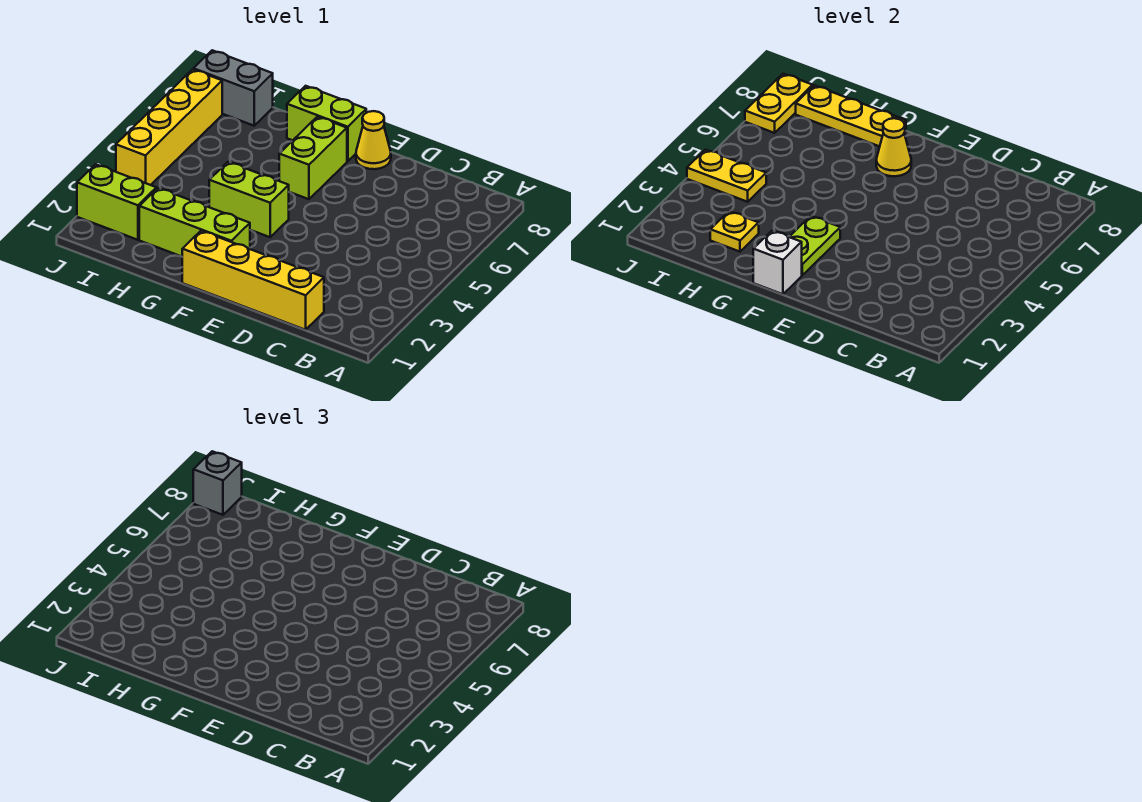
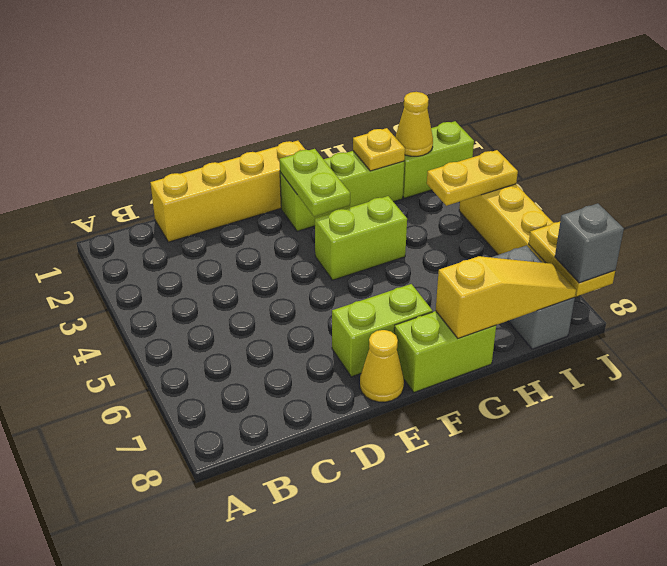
white brick F1 level 2 -> none
lime brick F6:F7 level 1 -> lime brick E7:F7 level 1
yellow cone F7 level 2 -> yellow cone I2 level 2
yellow plate G8:I8 level 2 -> yellow slope G8:I8 level 2 top G
grey brick I8:J8 level 1 -> grey brick I7:I8 level 1

